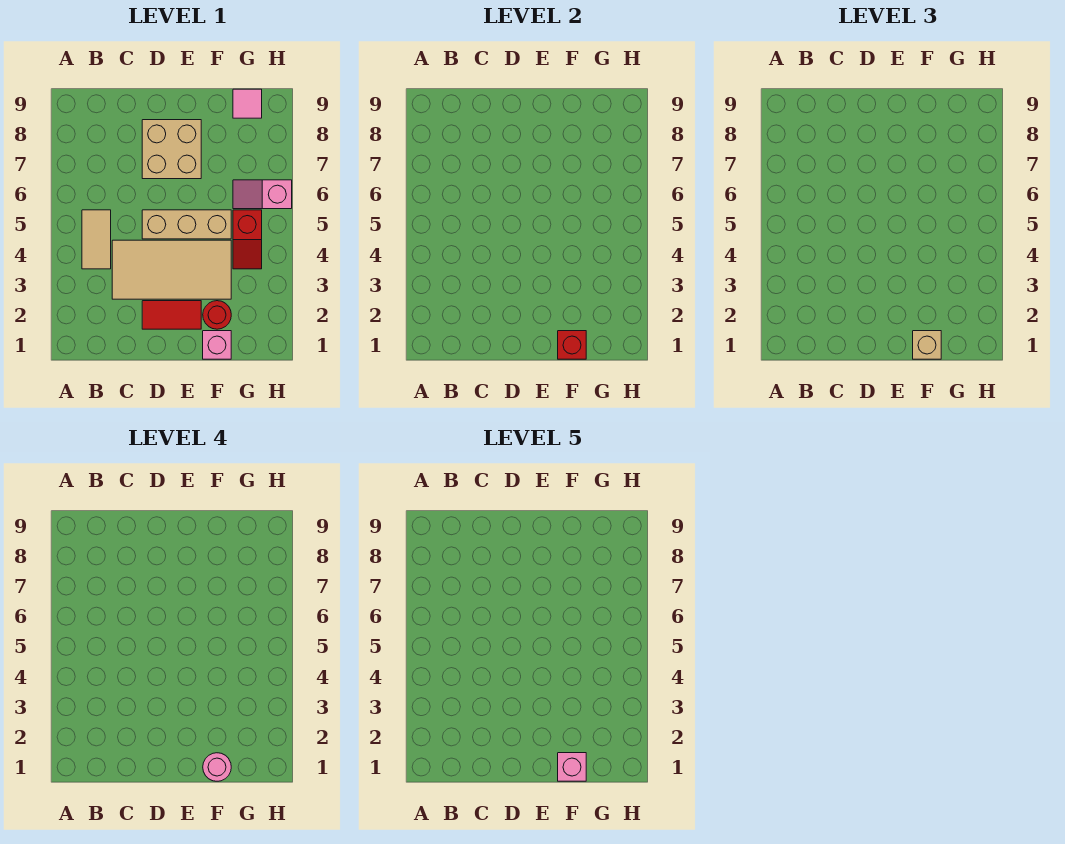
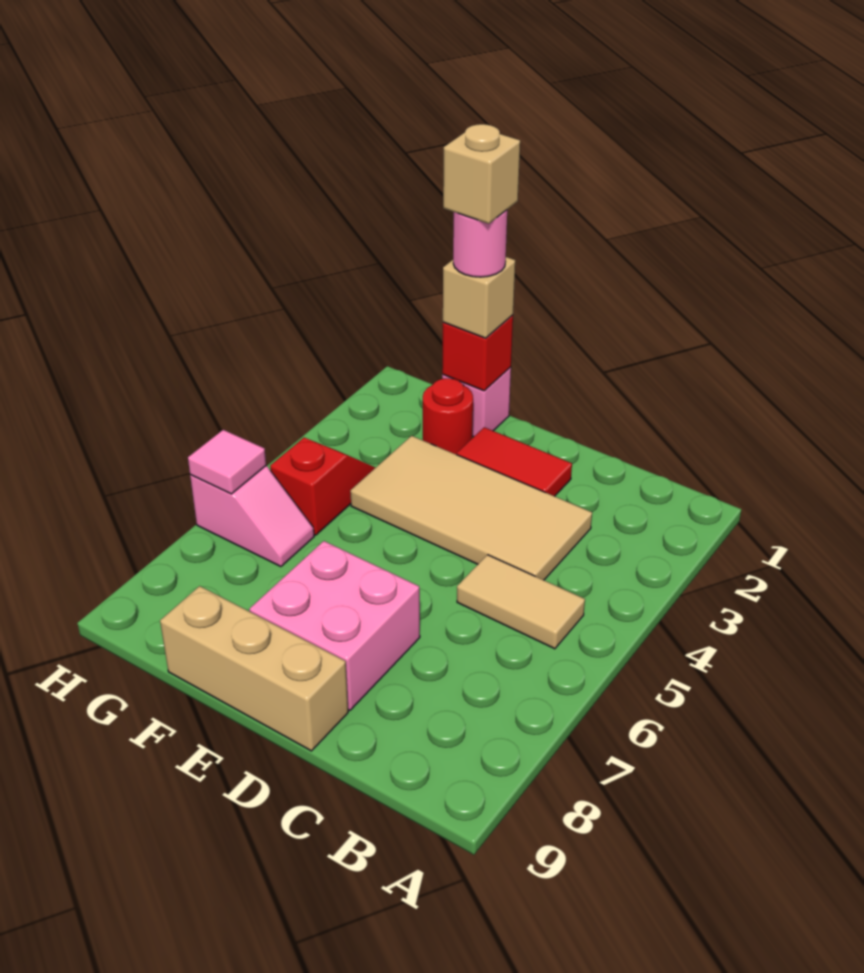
tan tile B4:B5 level 1 -> tan tile B5:C5 level 1
tan brick D5:F5 level 1 -> tan brick D9:F9 level 1
tan brick D7:E8 level 1 -> pink brick D7:E8 level 1
pink brick F1 level 5 -> tan brick F1 level 5
pink tile G9 level 1 -> pink tile H6 level 2

